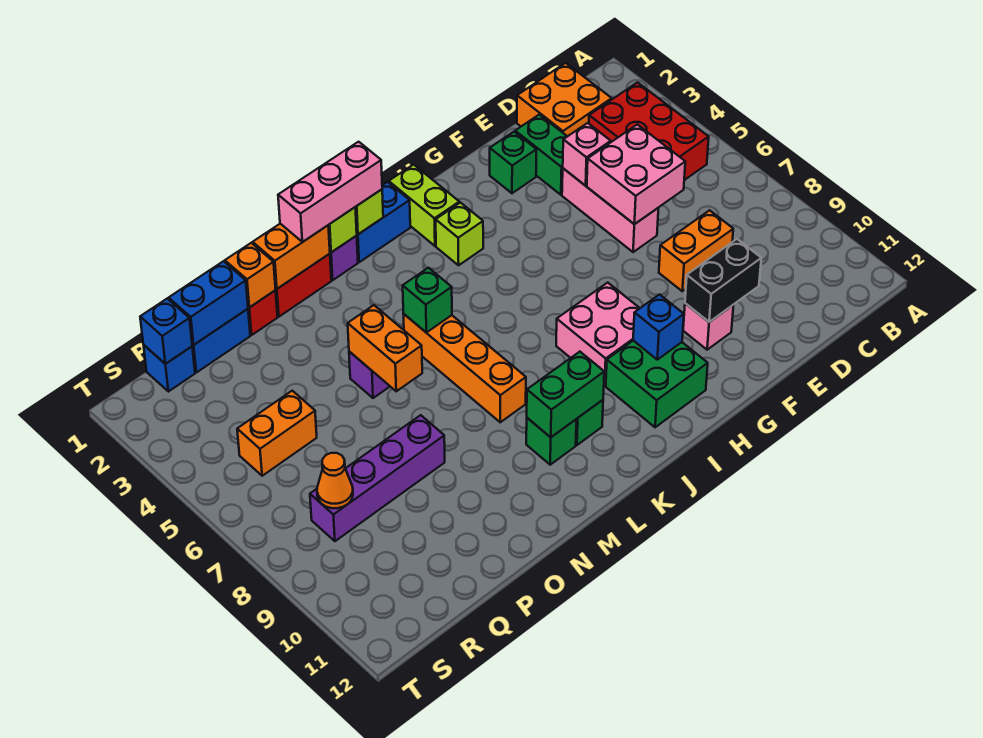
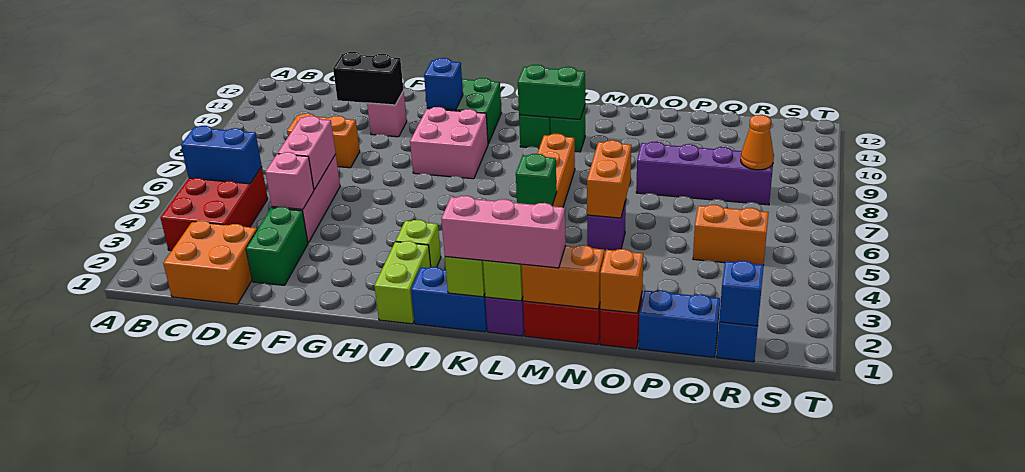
pink brick D5:E6 level 2 -> pink brick E5:E6 level 2
green brick F2 level 1 -> none
blue brick P1:Q1 level 2 -> blue brick B5:C5 level 2

